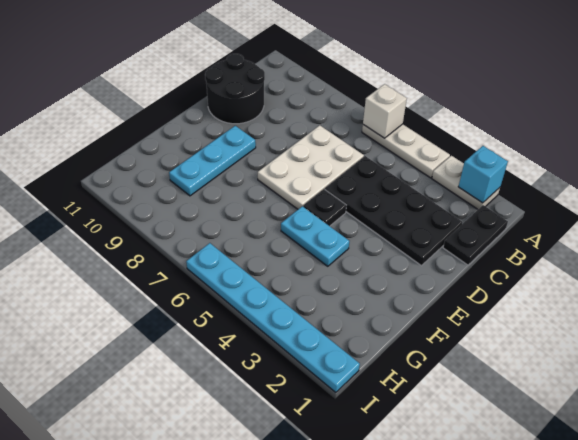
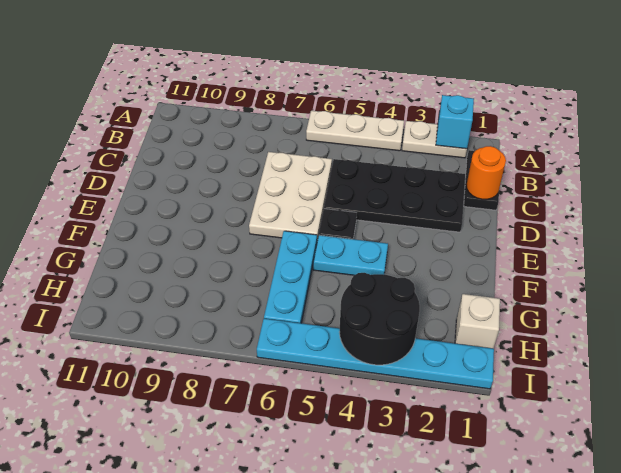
white brick A6 level 2 -> white brick H1 level 1
none -> orange round brick C1 level 2
black round brick C10:D11 level 1 -> black round brick H3:I4 level 2
cyan plate E9:G9 level 1 -> cyan plate F6:H6 level 1

